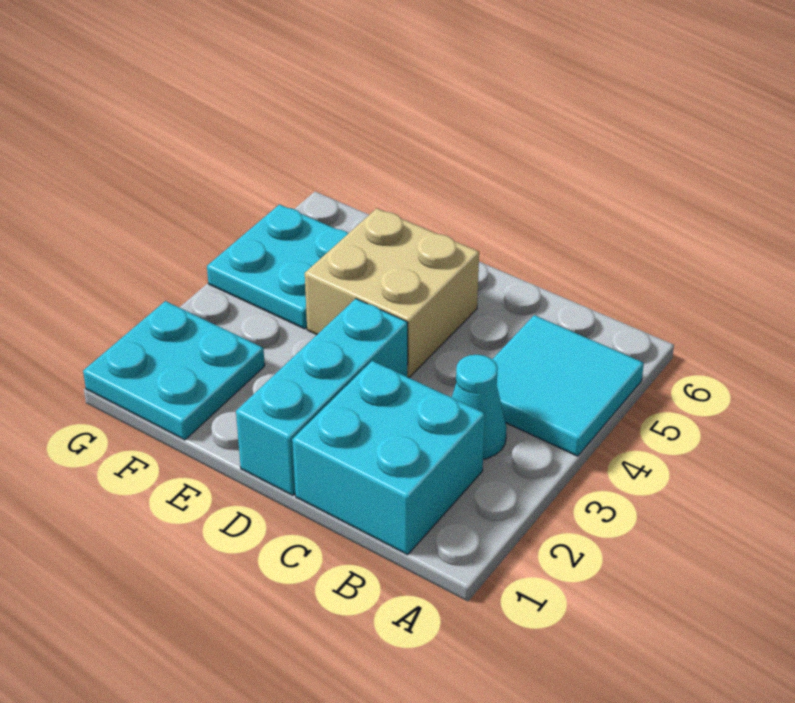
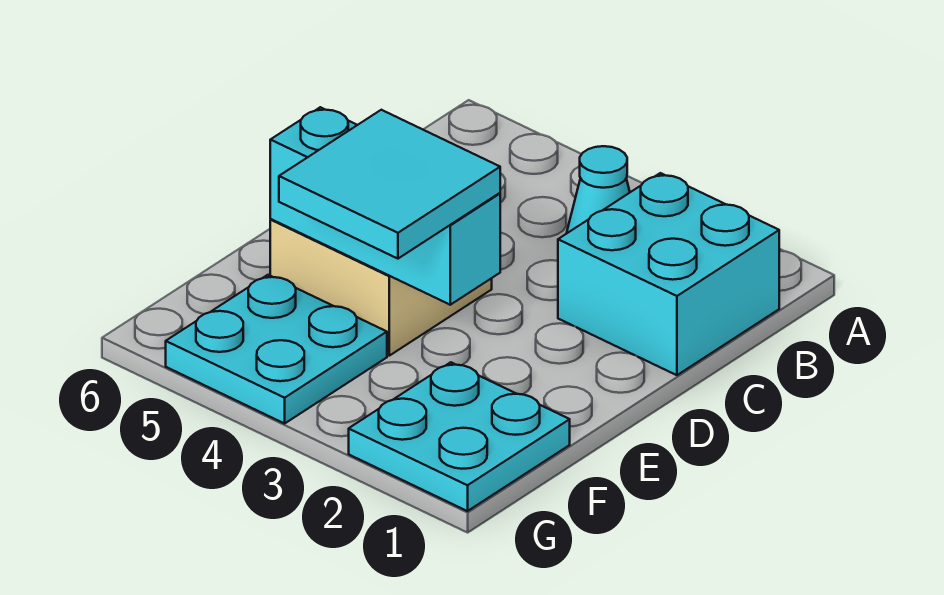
cyan tile A4:B5 level 1 -> cyan tile E3:F4 level 3
cyan brick D1:D3 level 1 -> cyan brick E3:E5 level 2

